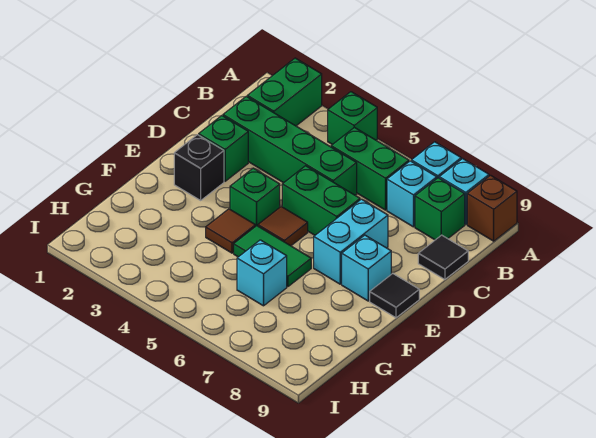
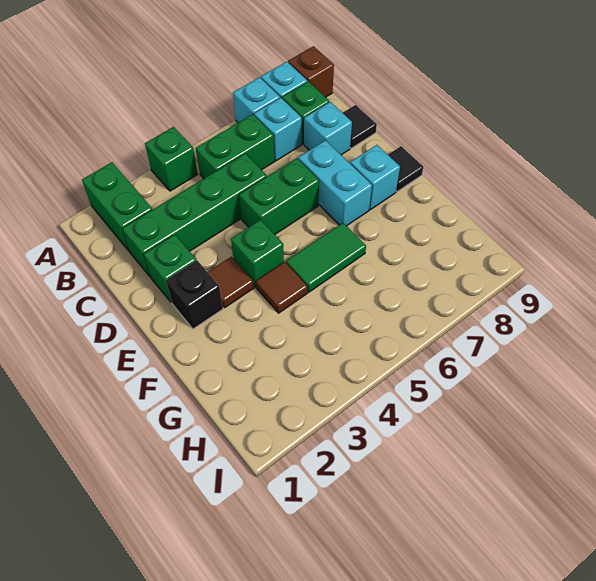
brown tile E5 level 1 -> brown tile E3 level 1
cyan brick G6 level 1 -> cyan brick C8 level 1

